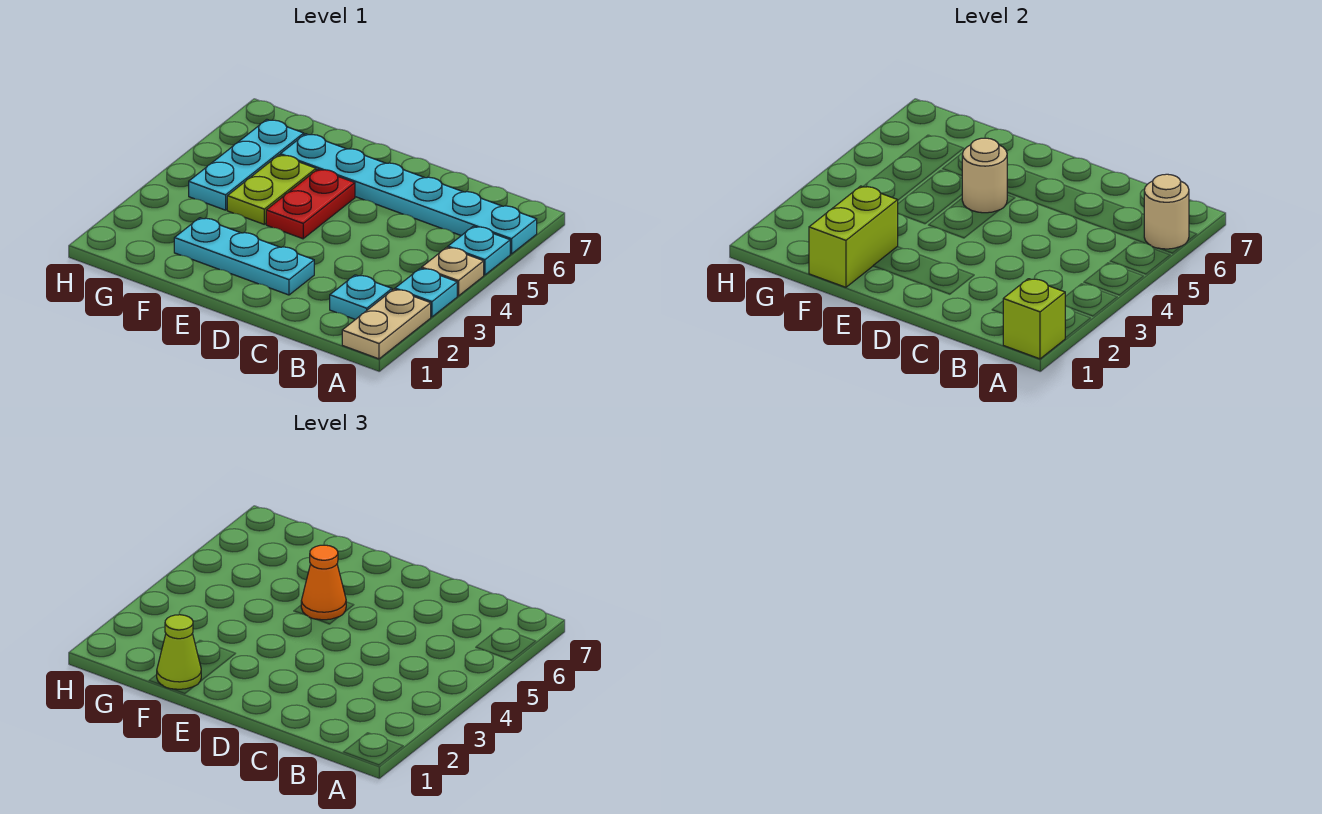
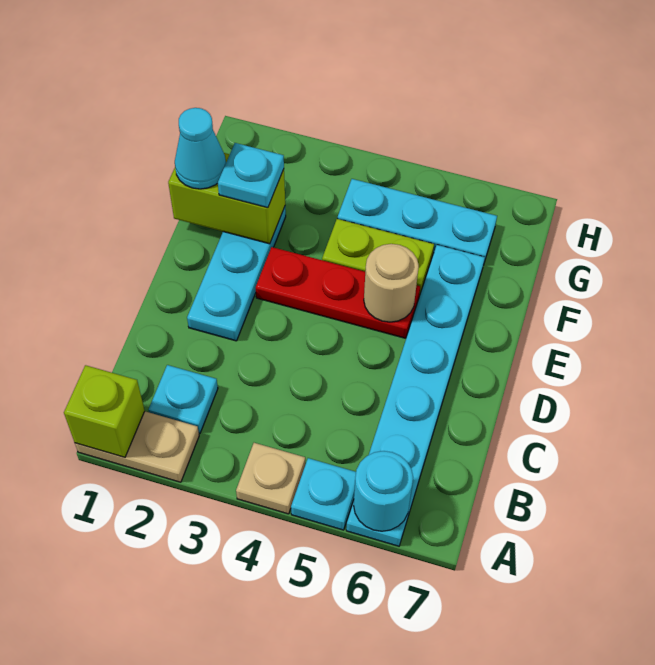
cyan plate A3 level 1 -> cyan plate F2 level 3
tan round brick A6 level 2 -> cyan round brick A6 level 2
red plate E4:E5 level 1 -> red plate E3:E5 level 1
orange cone E5 level 3 -> none
lime cone F1 level 3 -> cyan cone F1 level 3

